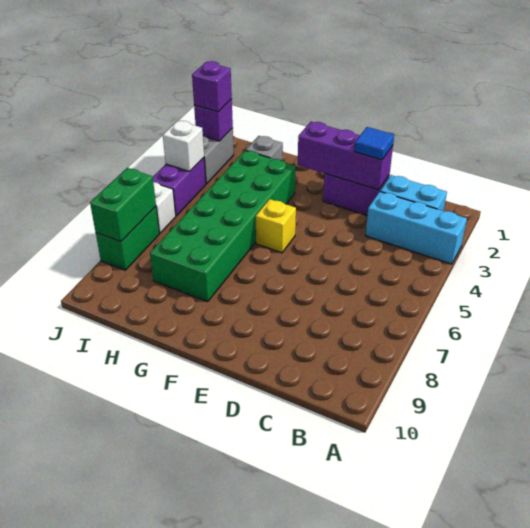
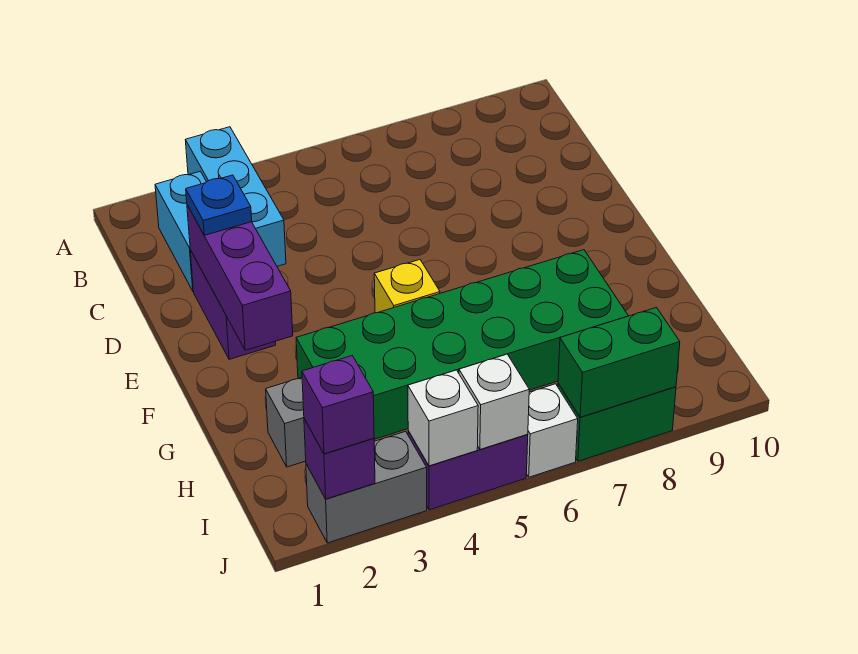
blue tile D2 level 3 -> blue plate D2 level 3
none -> white brick J5 level 2

